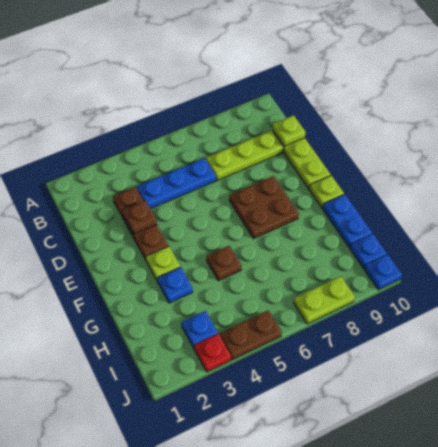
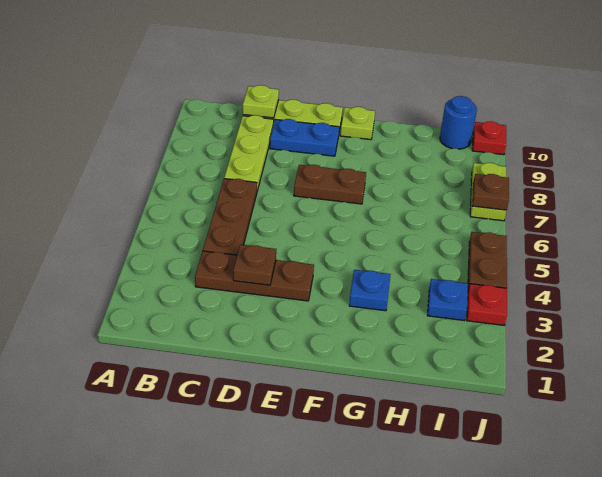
blue plate C4:C6 level 1 -> brown plate C4:C6 level 1
brown plate E7:F8 level 1 -> brown plate E7:F7 level 1
lime plate F3 level 1 -> none
brown plate G5 level 1 -> brown plate J7 level 2
blue plate G10:H10 level 1 -> blue plate D9:E9 level 1
blue plate I10 level 1 -> blue round brick I10 level 1
blue plate J10 level 1 -> red plate J10 level 1

